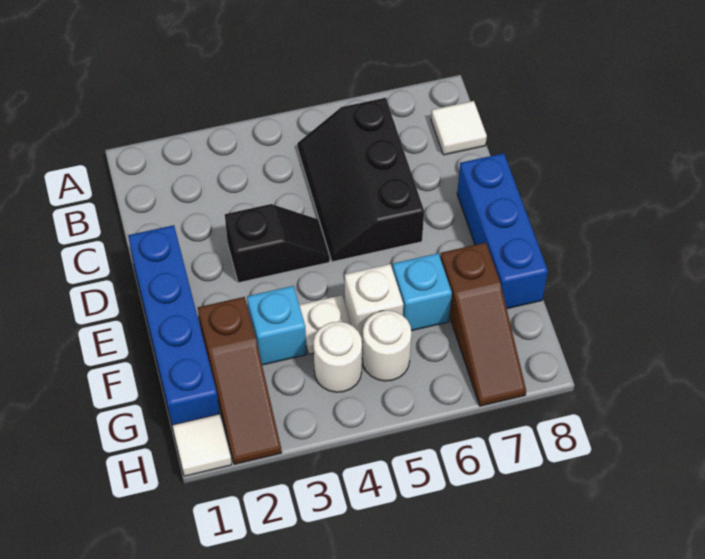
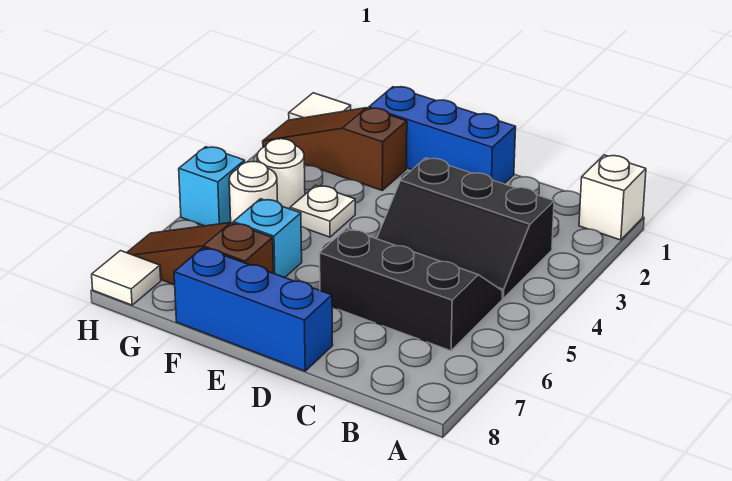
white tile B8 level 1 -> white tile H8 level 1
blue brick D1:G1 level 1 -> blue brick D1:F1 level 1
black slope D3:D4 level 1 top 3 -> black slope B3:D4 level 1 top 3
cyan brick F3 level 1 -> cyan brick H5 level 1
white brick F5 level 1 -> white brick A1 level 1

